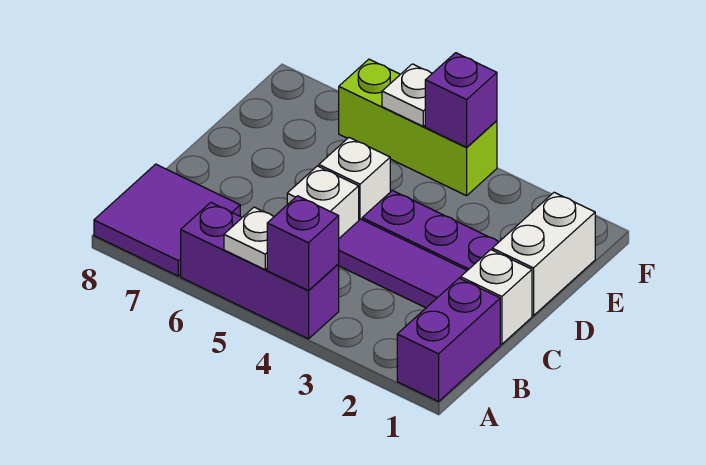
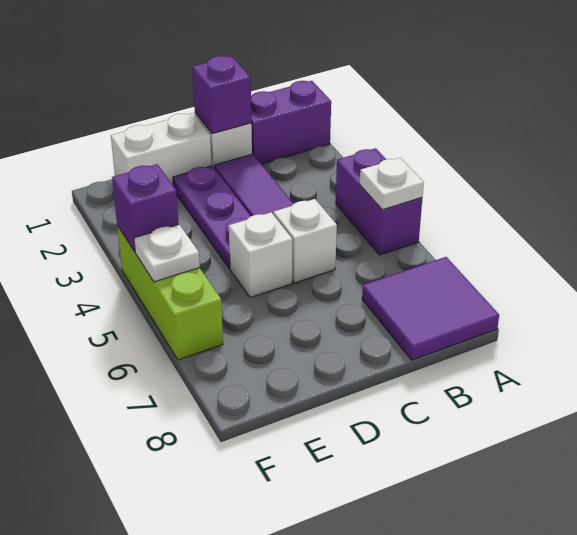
purple brick A4:A6 level 1 -> purple brick A4:A5 level 1
purple brick A4 level 2 -> purple brick C1 level 2

